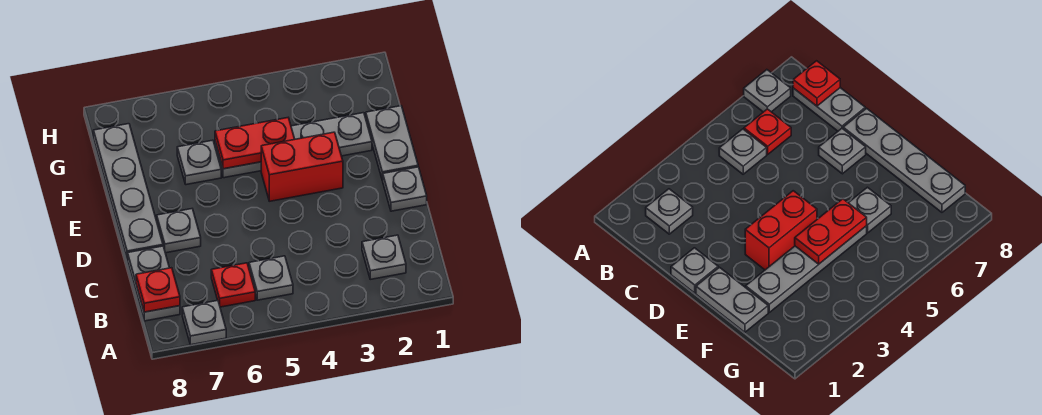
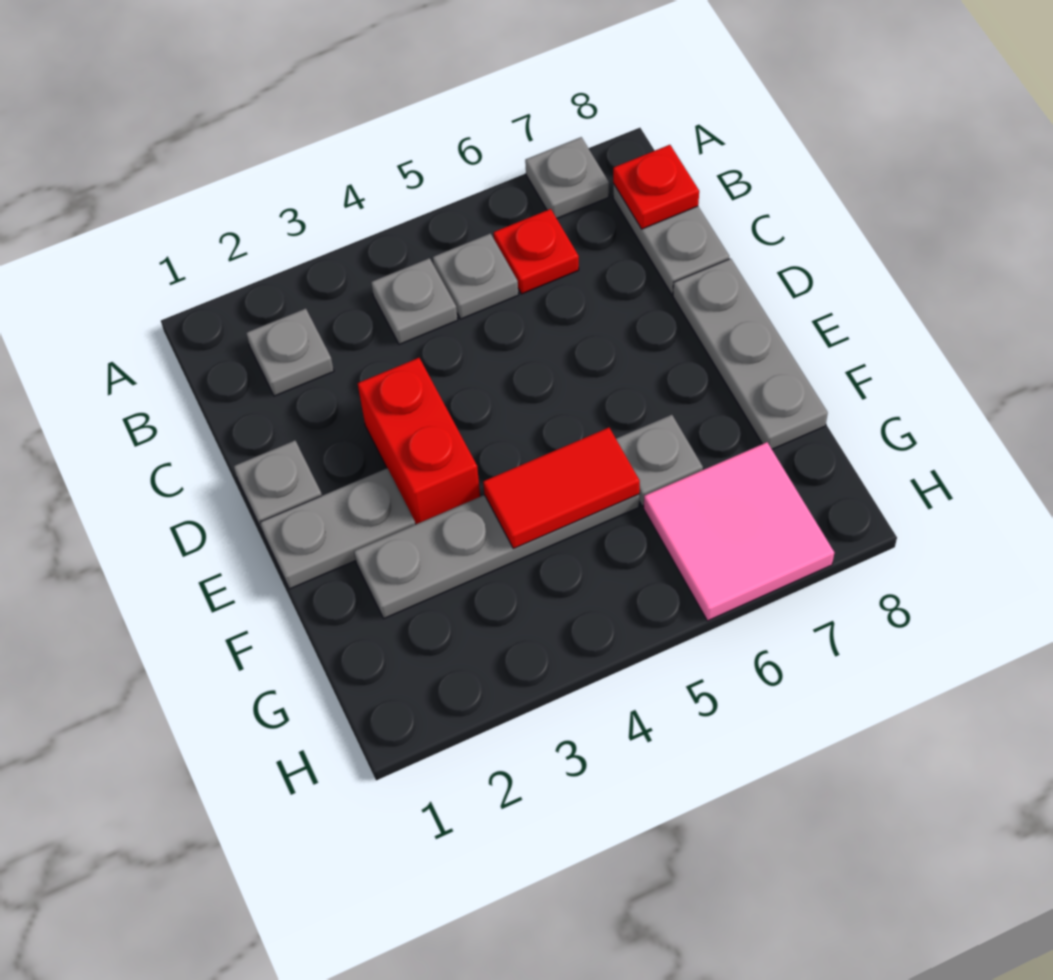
grey plate D7 level 1 -> grey plate B4 level 1
grey plate D8:G8 level 1 -> grey plate D8:F8 level 1
grey plate E1:F1 level 1 -> grey plate E1:E2 level 1
red brick E3:E4 level 1 -> red brick D3:E3 level 1
red plate F4:F5 level 2 -> red tile F4:F5 level 2
none -> pink tile G6:H7 level 1

